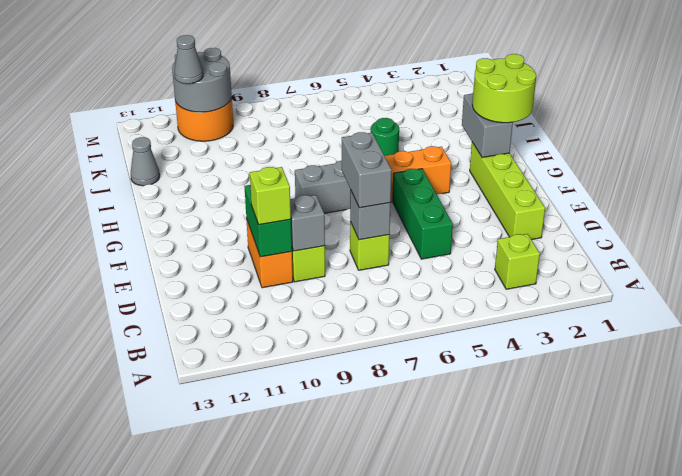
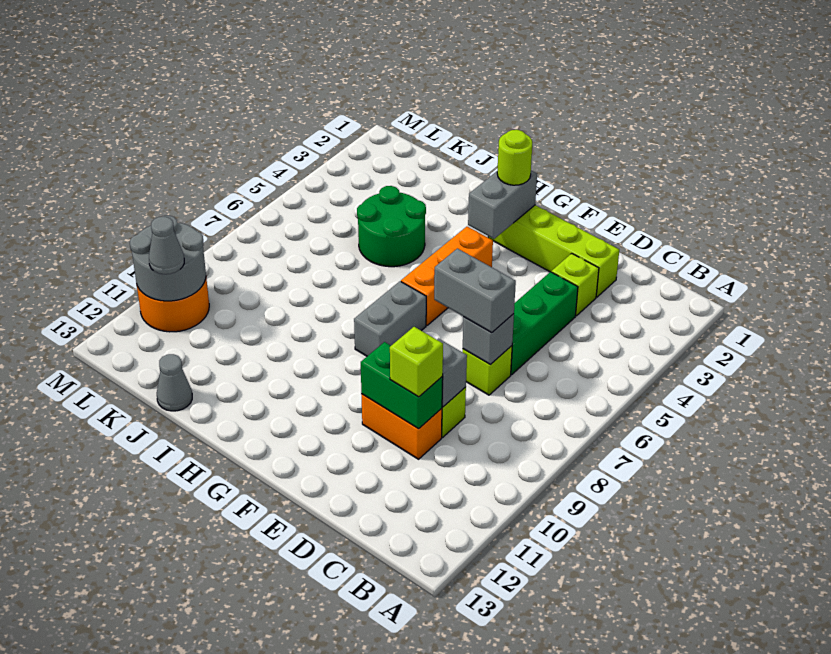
lime brick B3 level 1 -> lime brick D3 level 1
green brick D5:F5 level 1 -> green brick D4:D6 level 1
lime round brick G1:H2 level 3 -> lime round brick G2 level 3
grey brick G2:H2 level 2 -> grey brick G2:G3 level 2
green round brick I5 level 1 -> green round brick I4:J5 level 1

